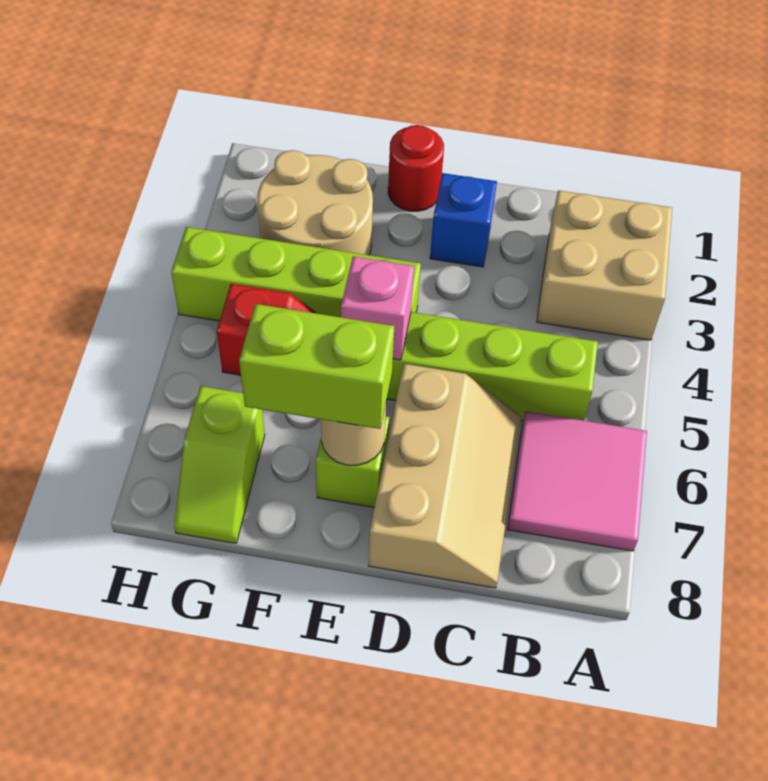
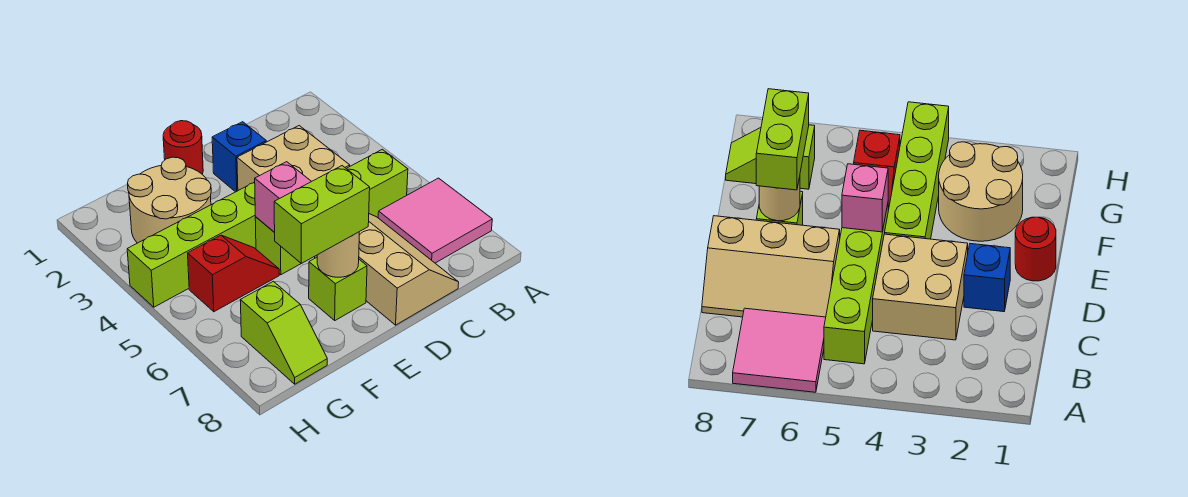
tan brick A2:B3 level 1 -> tan brick C3:D4 level 1

